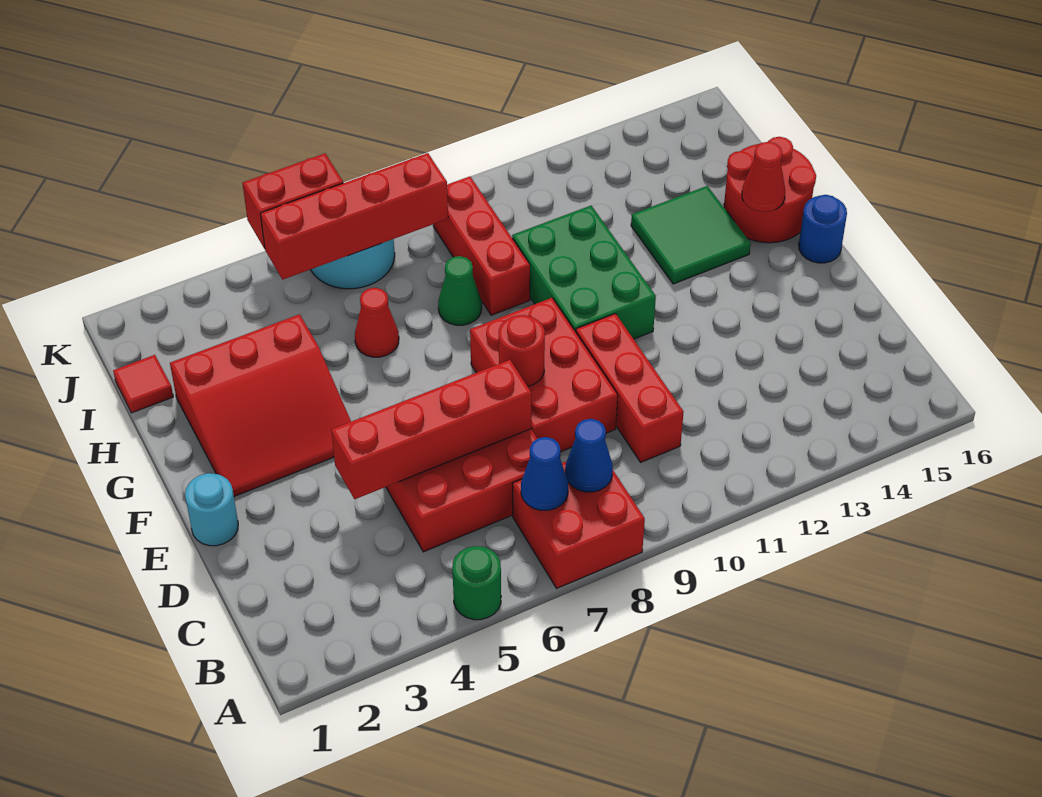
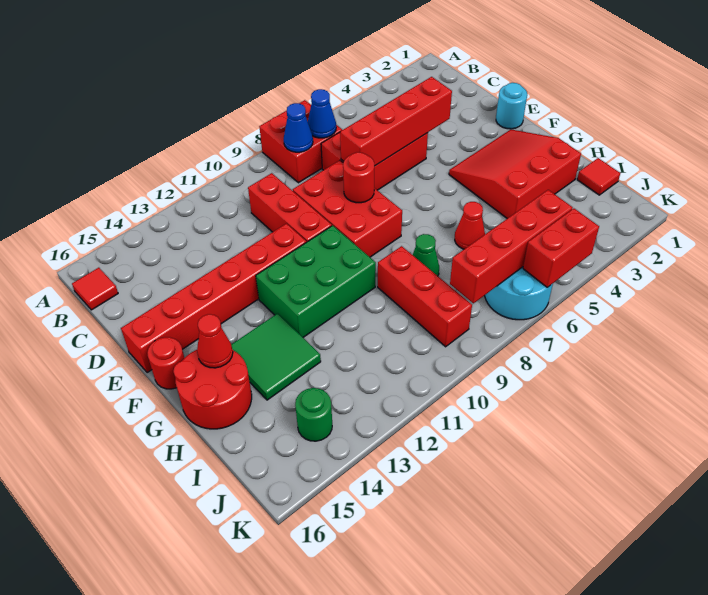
green round brick A5 level 1 -> green round brick J14 level 1
none -> red tile B16 level 1
none -> red brick E11:E16 level 1
green brick F10:H11 level 1 -> green brick F10:G12 level 1
blue round brick F16 level 1 -> red round brick F16 level 1

